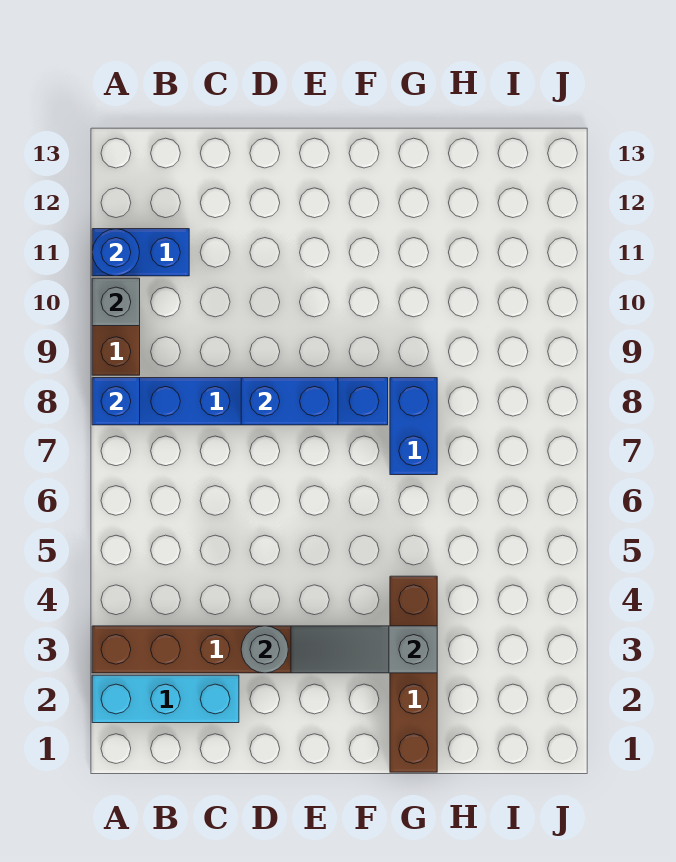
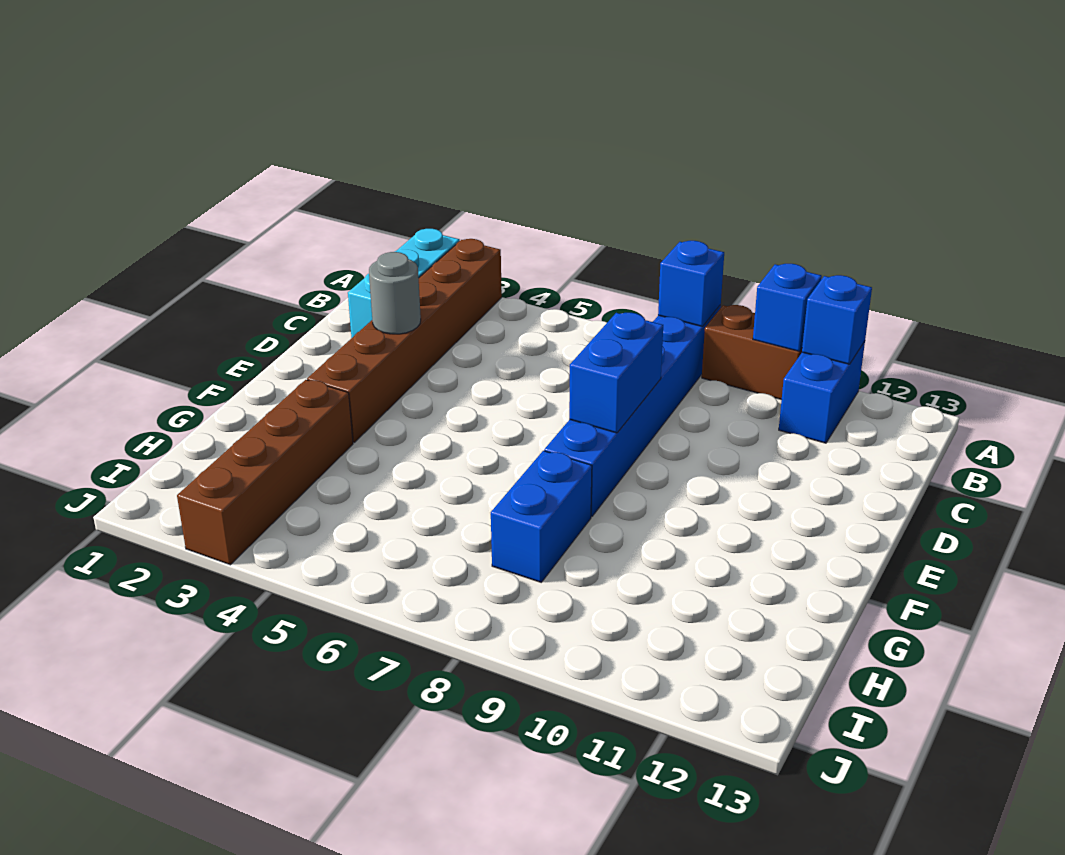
grey brick A10 level 2 -> blue brick A10 level 2
blue round brick A11 level 2 -> blue brick A11 level 2
grey slope E3:G3 level 2 top G -> none
brown brick G1:G4 level 1 -> brown brick G3:J3 level 1
blue brick G7:G8 level 1 -> blue brick G8:H8 level 1

